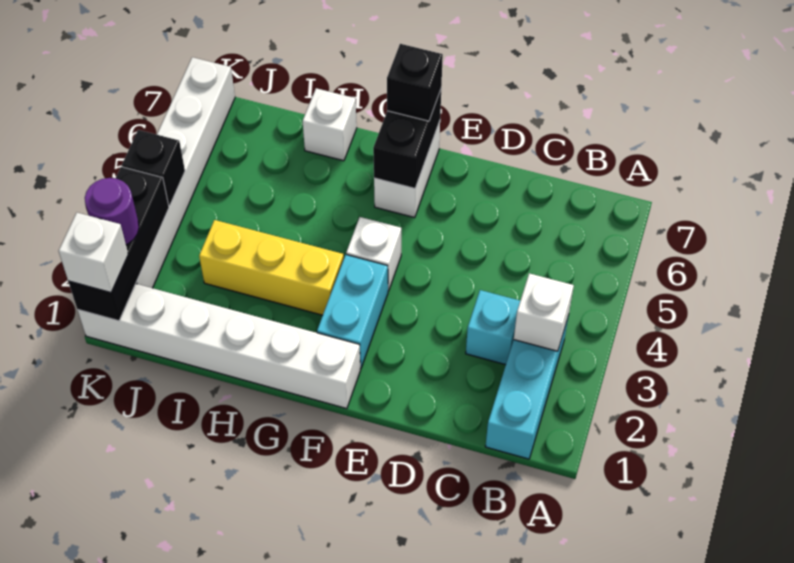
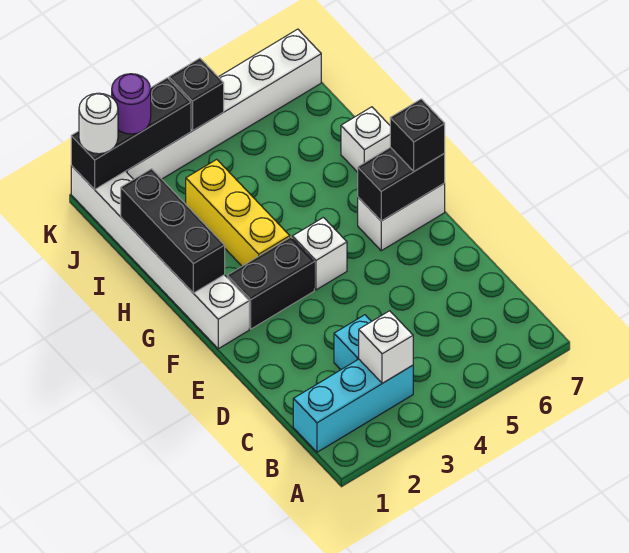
cyan brick F2:F3 level 1 -> black brick F2:F3 level 1
none -> black brick G1:I1 level 2
white brick K1 level 3 -> white round brick K1 level 3

